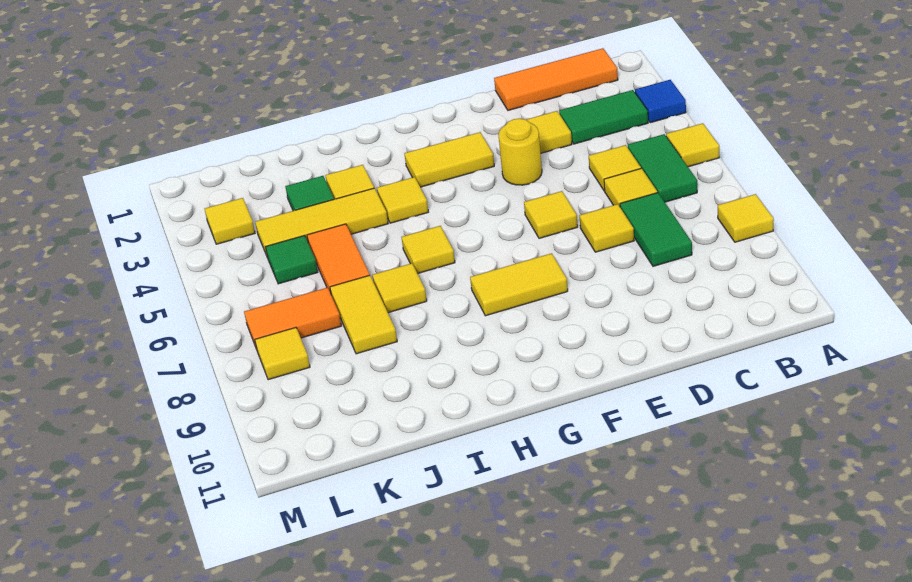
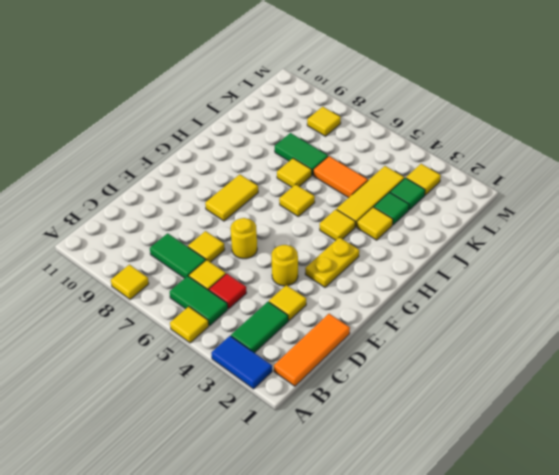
blue tile A3 level 1 -> blue tile A2:A3 level 1
yellow tile C5 level 1 -> red tile C5 level 1
yellow tile E6 level 1 -> yellow round brick E6 level 1
yellow tile F3:G3 level 1 -> yellow plate F3:G3 level 1
yellow tile J7:J8 level 1 -> green tile J7:J8 level 1
green tile K5 level 1 -> green tile K3 level 1
orange tile K7:L7 level 1 -> none

